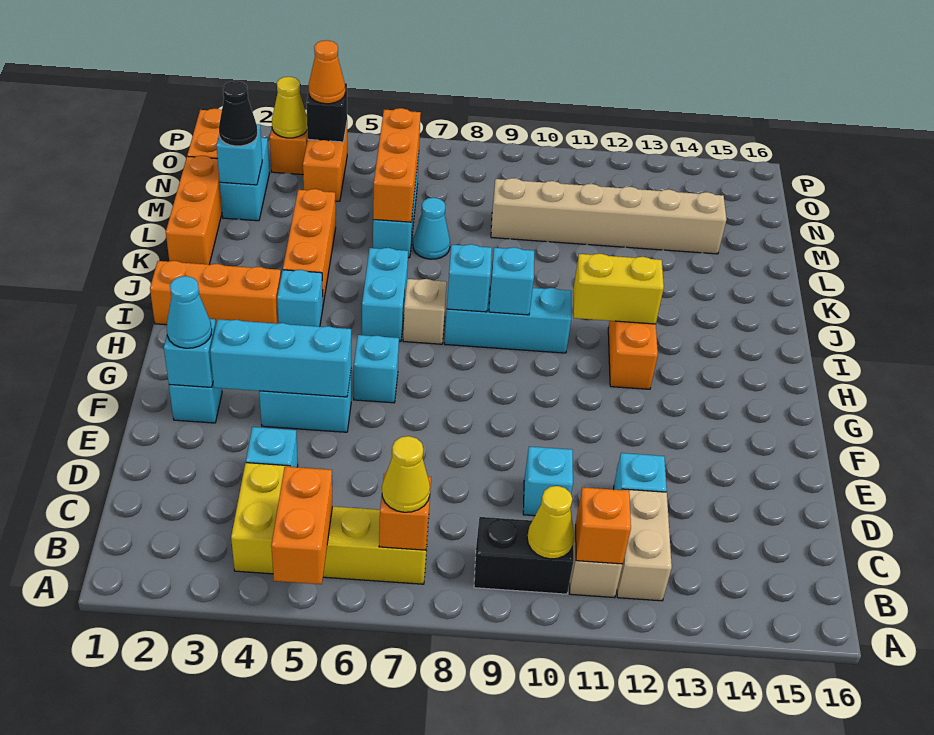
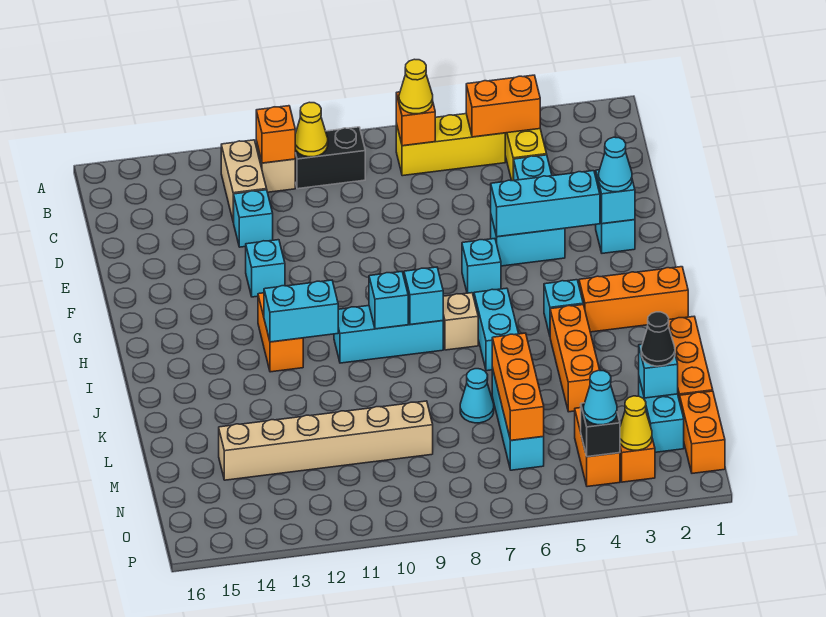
orange brick A5:B5 level 2 -> orange brick B4:B5 level 2
cyan brick D10 level 1 -> cyan brick F12 level 1
yellow brick I11:I12 level 2 -> cyan brick I11:I12 level 2
orange cone O4 level 3 -> cyan cone O4 level 3

